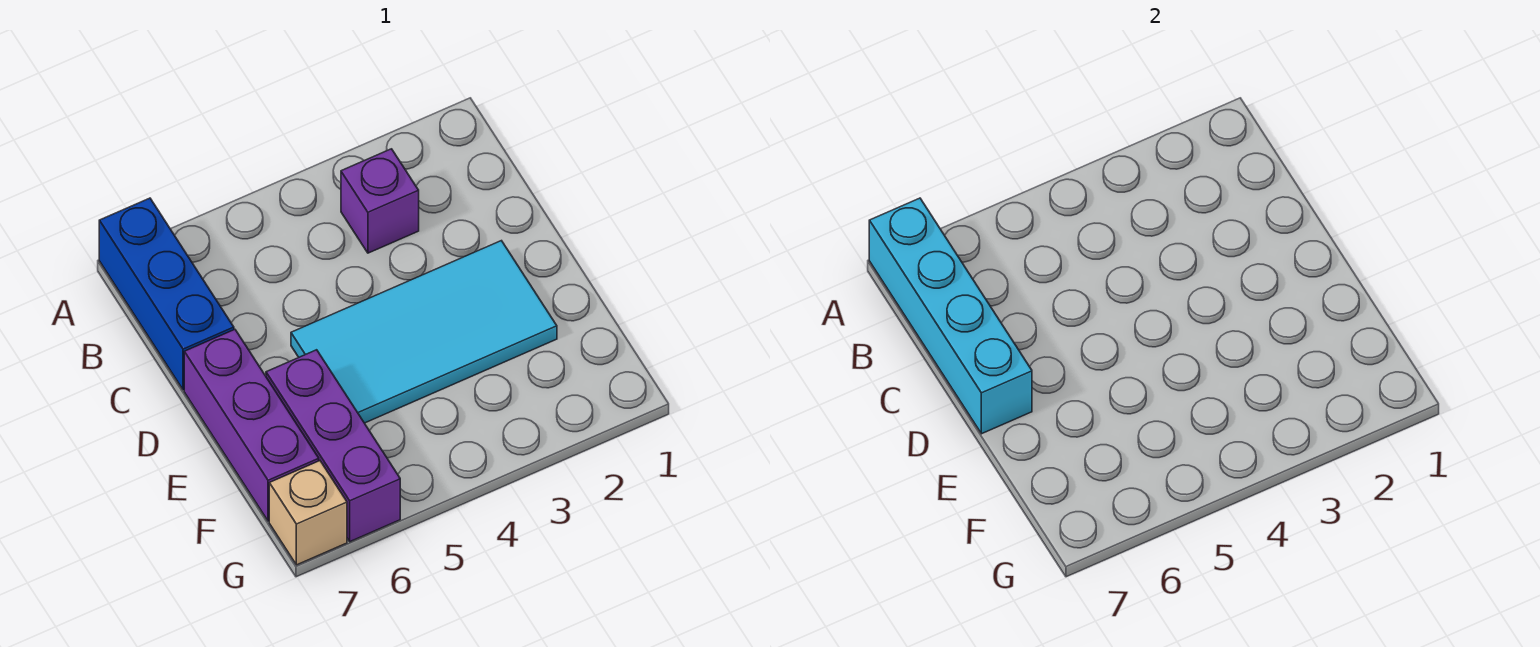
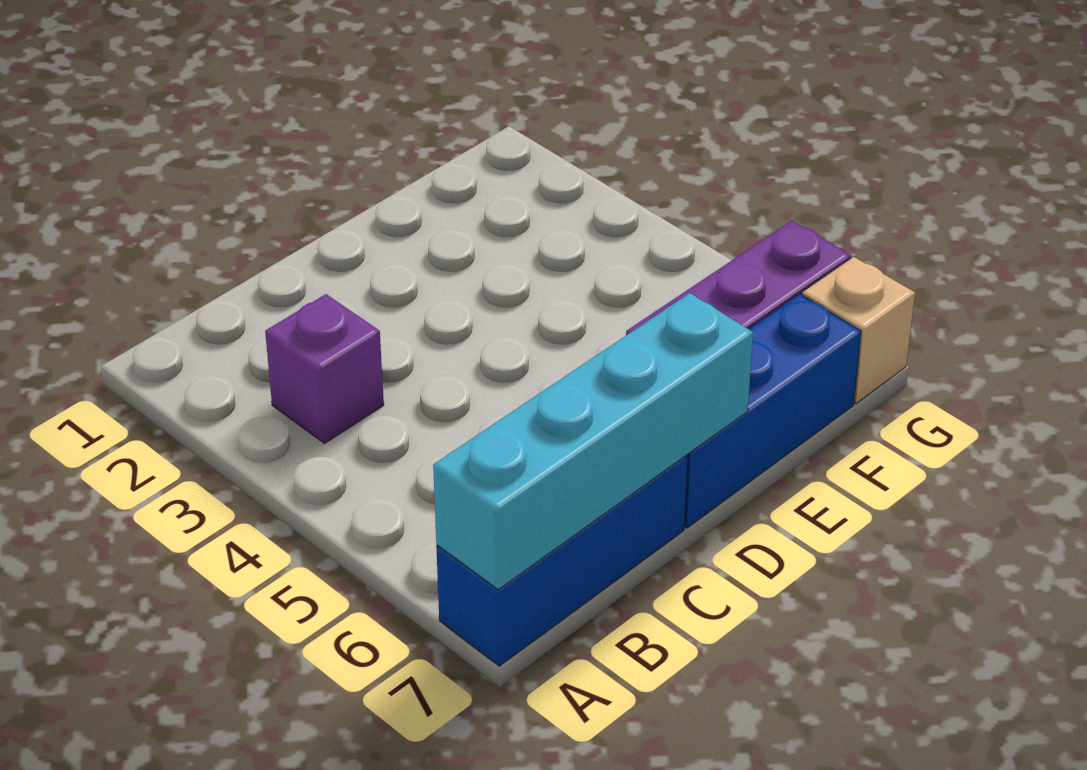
cyan tile D2:E5 level 1 -> none
purple brick D7:F7 level 1 -> blue brick D7:F7 level 1

